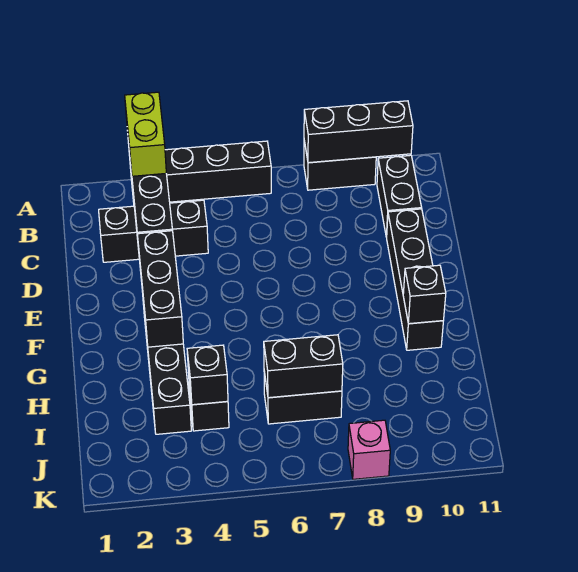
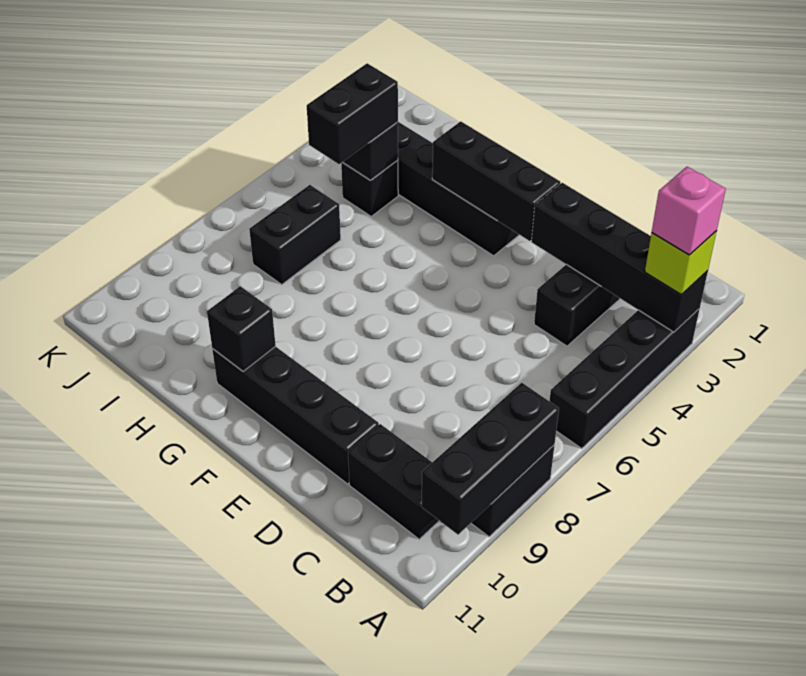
lime brick A3:B3 level 3 -> lime brick A3 level 3
black brick I6:I7 level 2 -> black brick I4:I5 level 3
pink brick K8 level 1 -> pink brick A3 level 4

